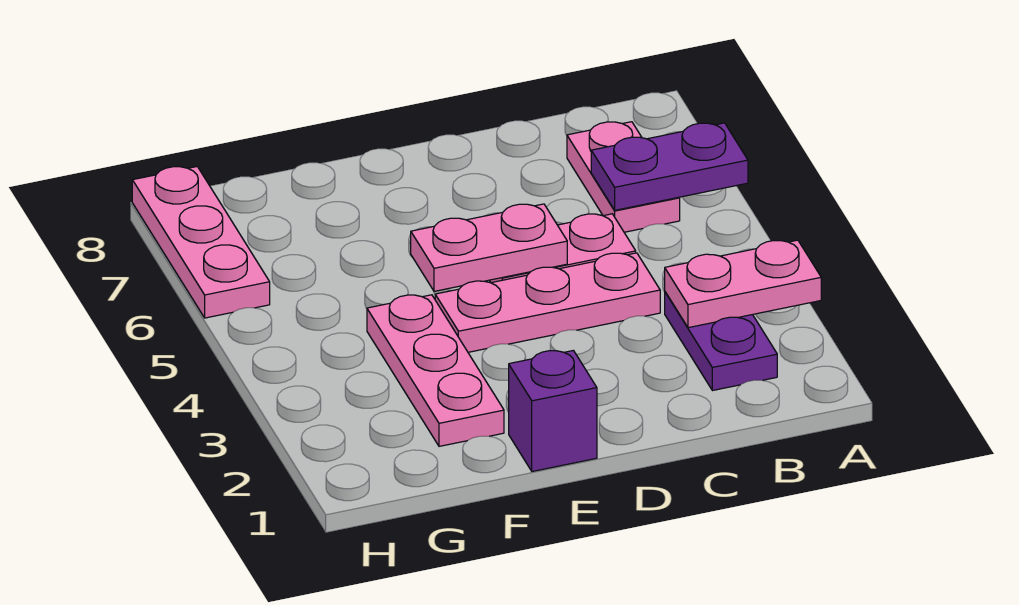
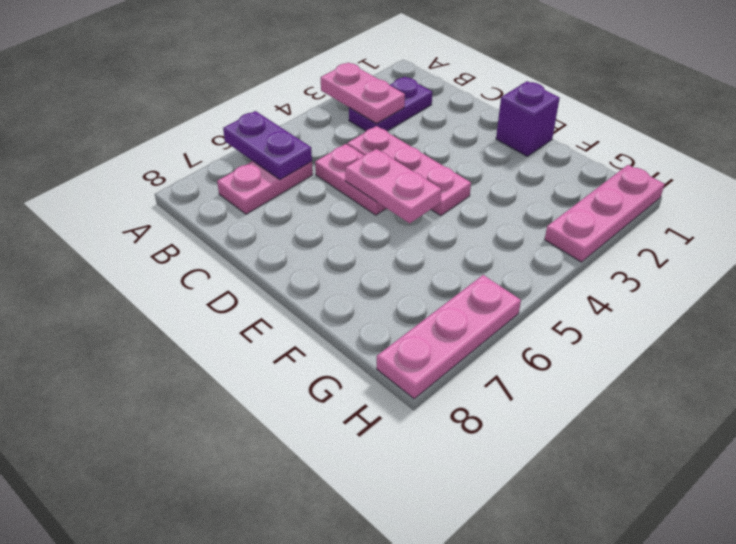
pink plate F2:F4 level 1 -> pink plate H1:H3 level 1

